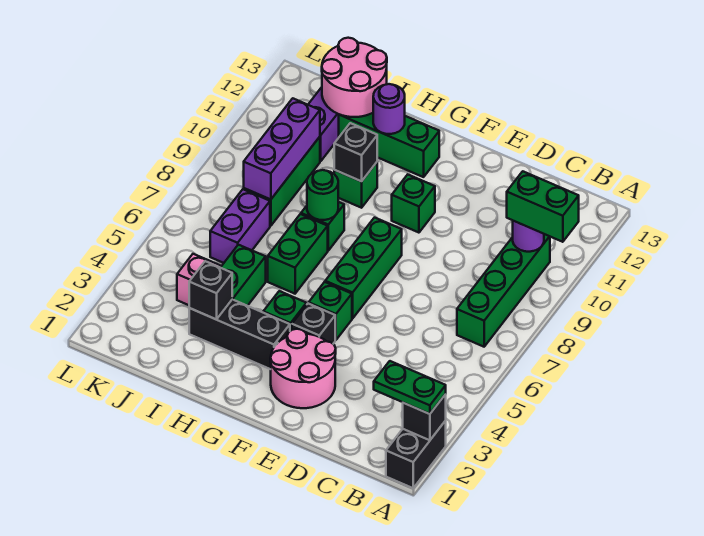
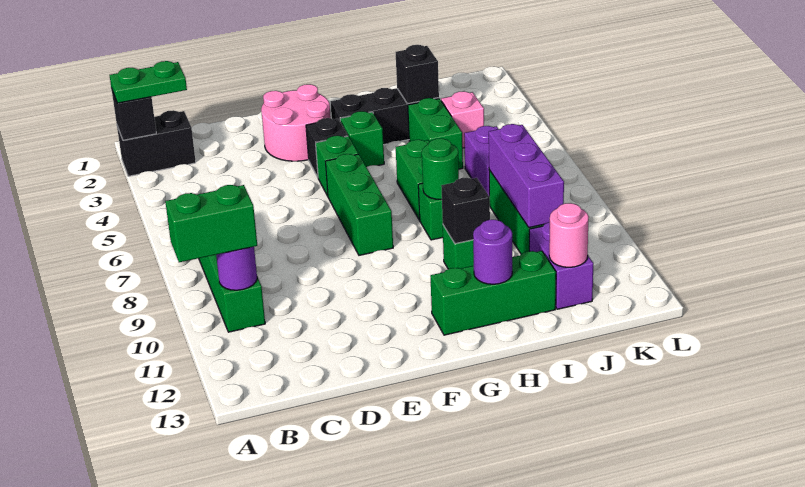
black brick A1:A2 level 1 -> black brick A2:B2 level 1
green brick F10 level 1 -> none
pink round brick I12:J13 level 2 -> pink round brick J12 level 2

